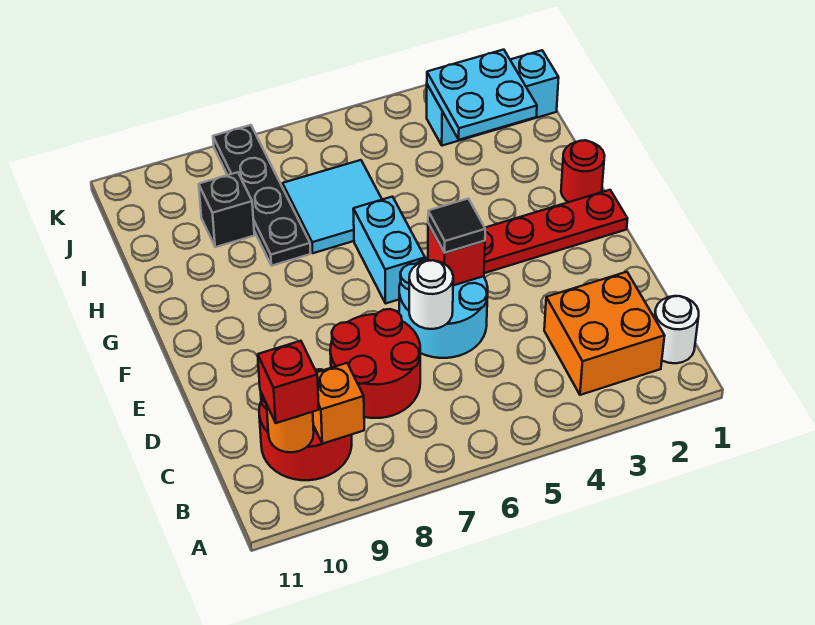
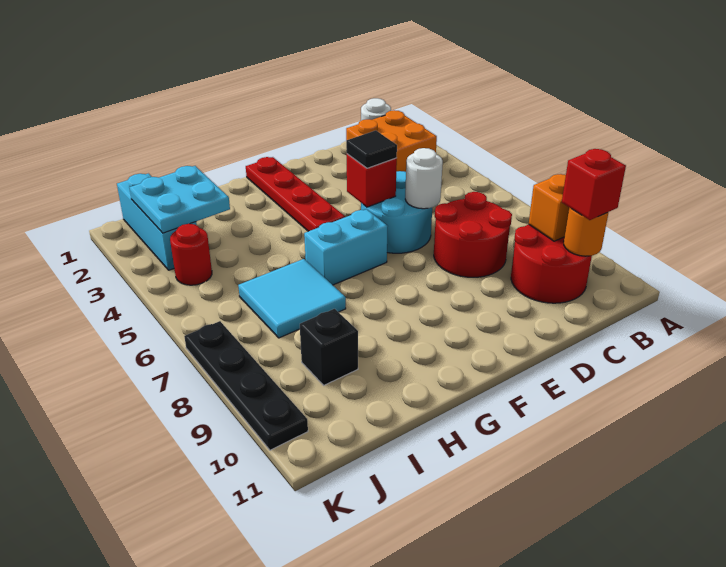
red round brick G1 level 1 -> red round brick J4 level 1
black plate H8:K8 level 1 -> black plate K7:K10 level 1

